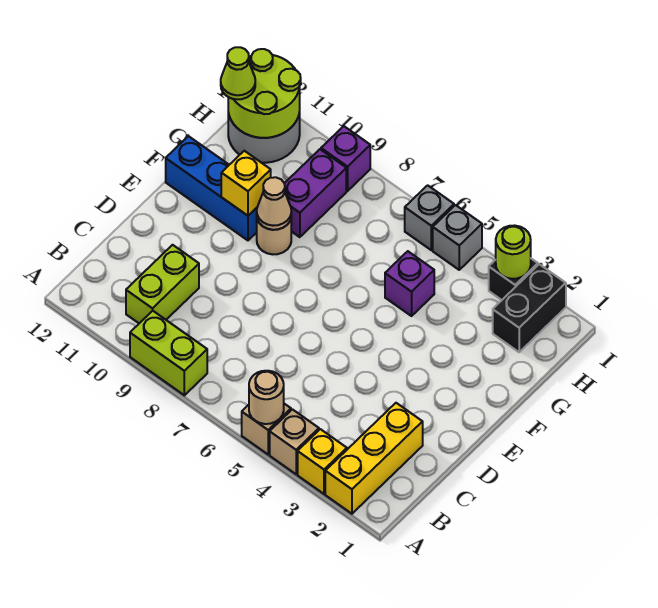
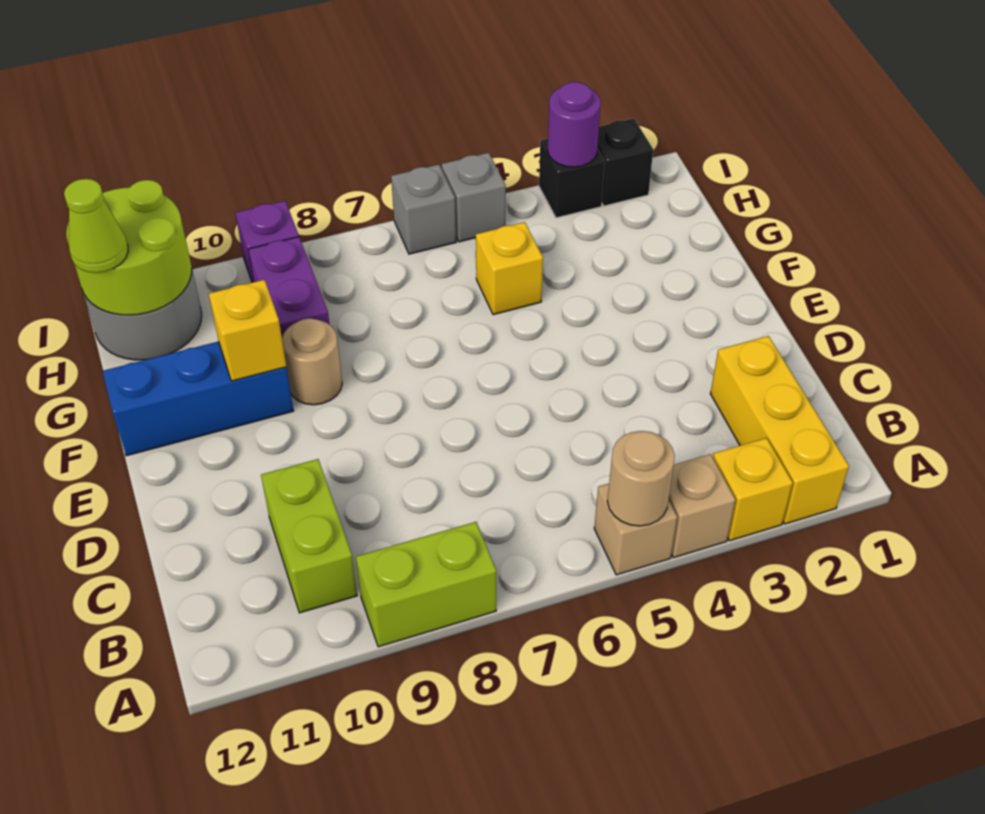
tan cone F9 level 2 -> none
purple brick G5 level 1 -> yellow brick G5 level 1
black brick H2:I2 level 1 -> black brick I2 level 1
lime round brick I3 level 2 -> purple round brick I3 level 2

